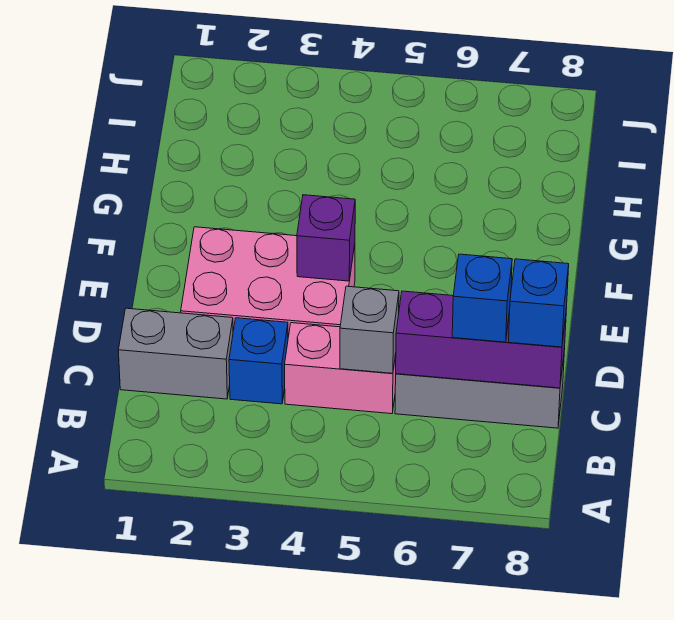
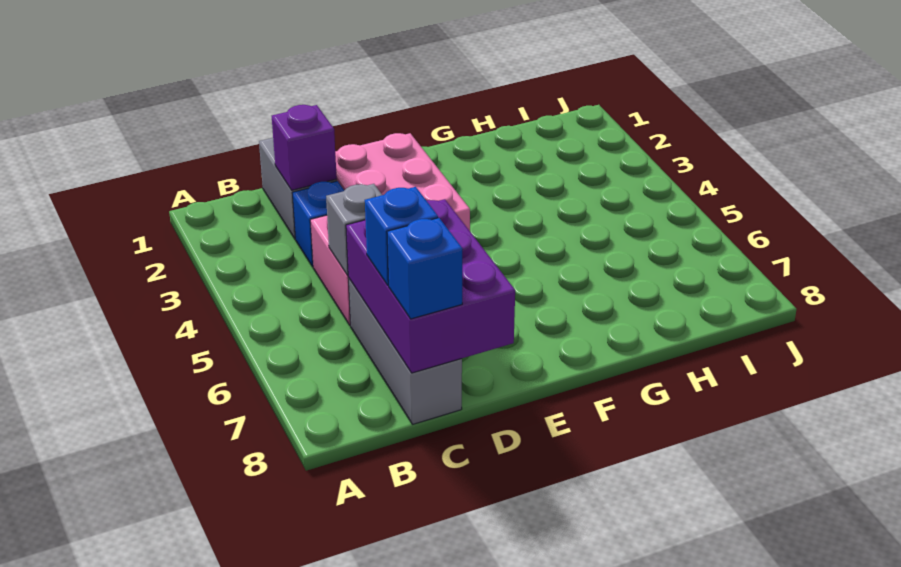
purple brick C6:C8 level 2 -> purple brick C6:D8 level 2
purple brick E4 level 2 -> purple brick C2 level 2

